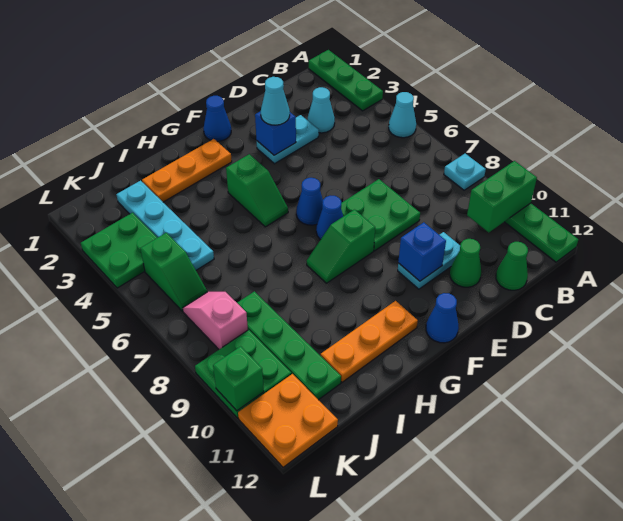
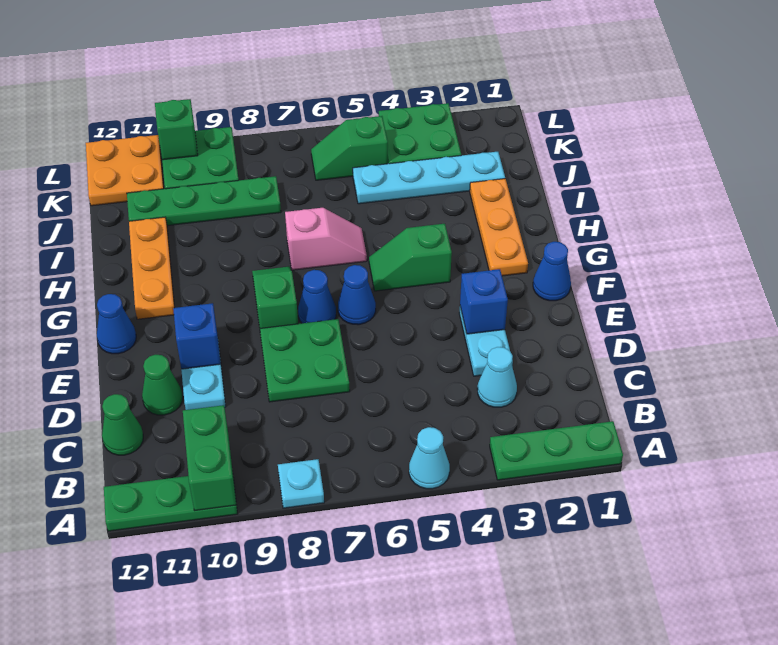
cyan cone E3 level 3 -> none
pink slope K7:K8 level 1 top 8 -> pink slope H6:H7 level 1 top 7

